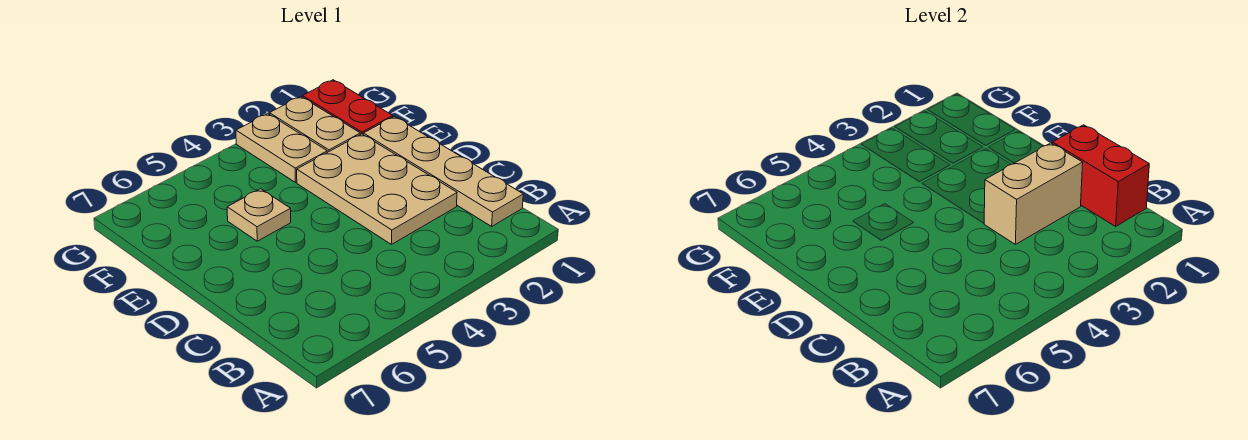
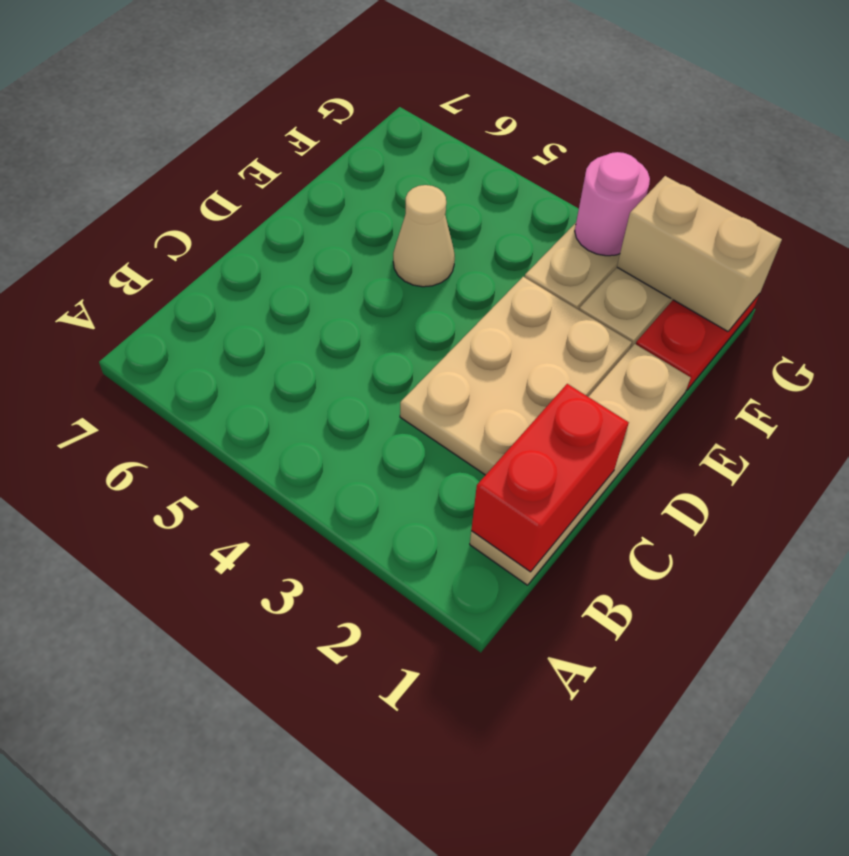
tan brick C2:C3 level 2 -> tan brick G1:G2 level 2
tan plate E5 level 1 -> tan cone E5 level 1
none -> pink round brick G3 level 2

